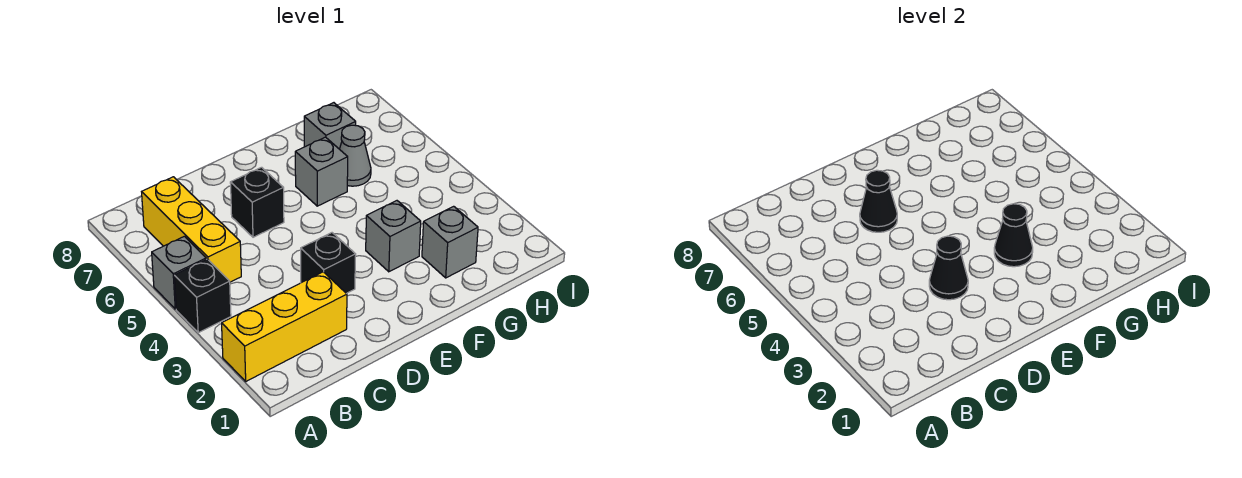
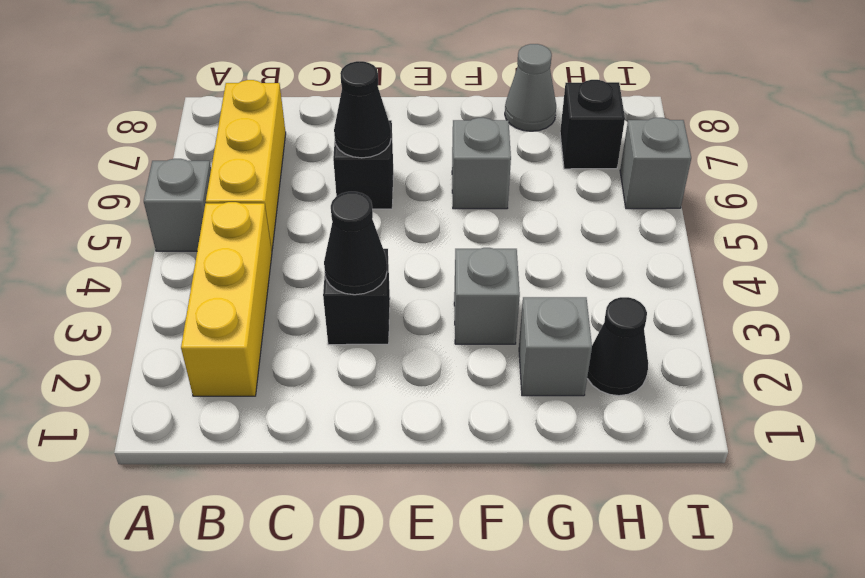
yellow brick A2:C2 level 1 -> yellow brick B2:B4 level 1
black brick A4 level 1 -> black brick H7 level 1
black cone F3 level 2 -> black cone H2 level 1
grey cone G6 level 1 -> grey cone G8 level 1
grey brick G7 level 1 -> grey brick I6 level 1

